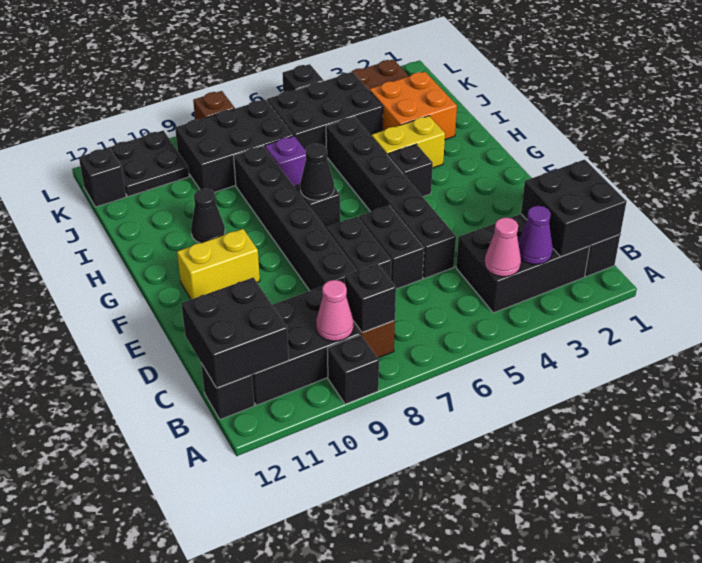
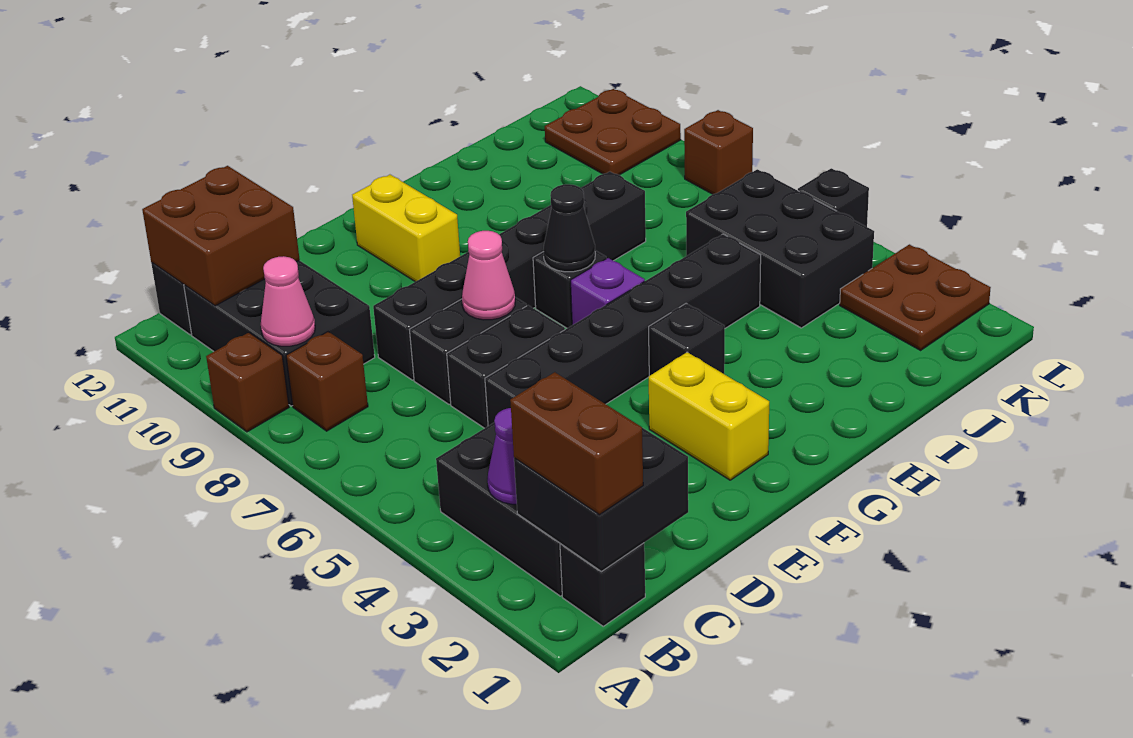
black brick A9 level 1 -> brown brick A9 level 1
none -> brown brick B1:B2 level 3
pink cone B4 level 2 -> pink cone E7 level 2
black brick B8 level 2 -> none
black brick B11:C12 level 2 -> brown brick B11:C12 level 2
yellow brick H3:H4 level 1 -> yellow brick F2:F3 level 1
black cone H10 level 1 -> none
orange brick I2:J3 level 1 -> none
purple brick I7 level 1 -> purple brick G6 level 1
black brick J7:K9 level 1 -> none
black plate K10:L11 level 1 -> brown plate K10:L11 level 1
black brick K12 level 1 -> none

